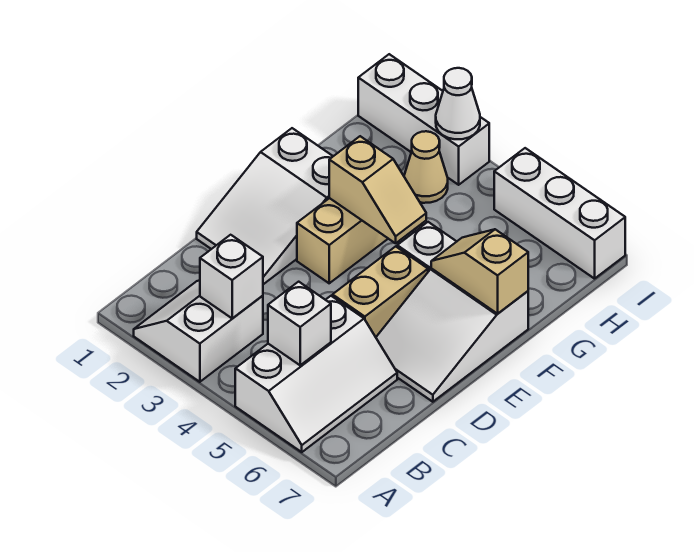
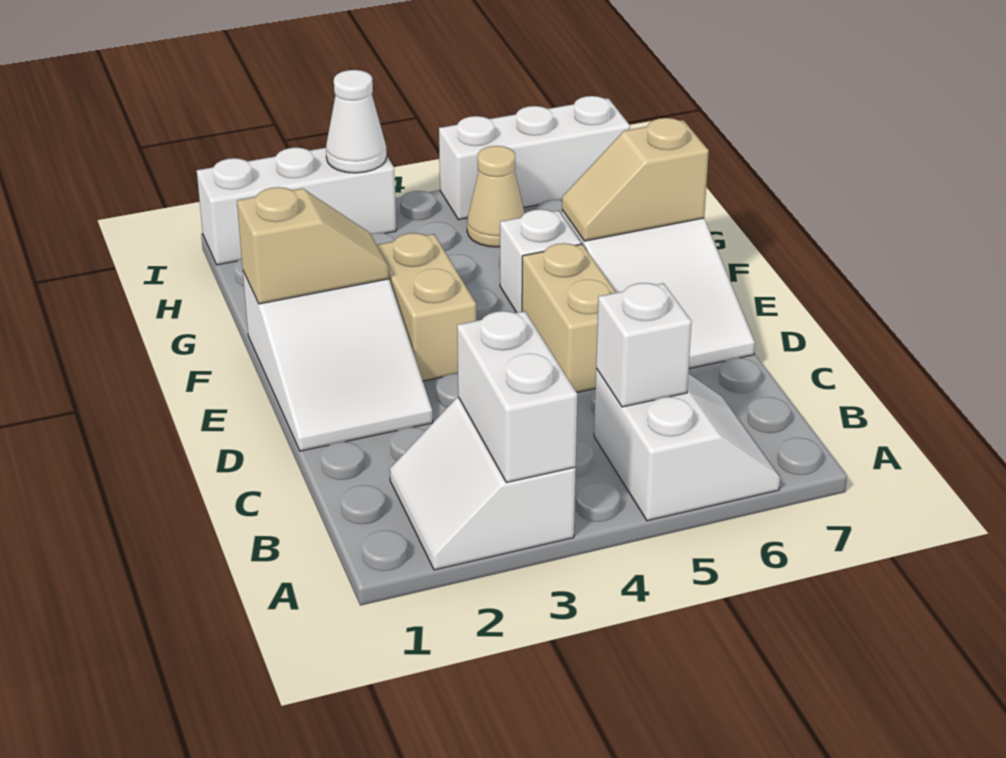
white slope A5:C6 level 1 top 5 -> white slope A5:B6 level 1 top 5
white brick B3 level 2 -> white brick A3:B3 level 2
tan slope F3:F4 level 2 top 3 -> tan slope F1:F2 level 2 top 1
tan cone H3 level 1 -> tan cone H5 level 1

